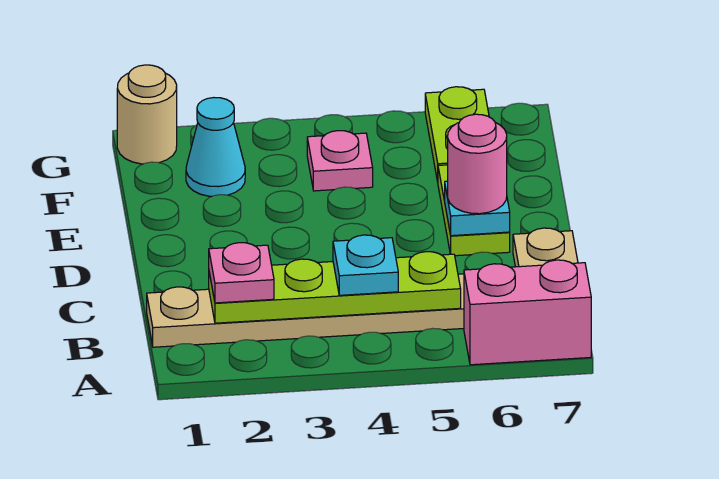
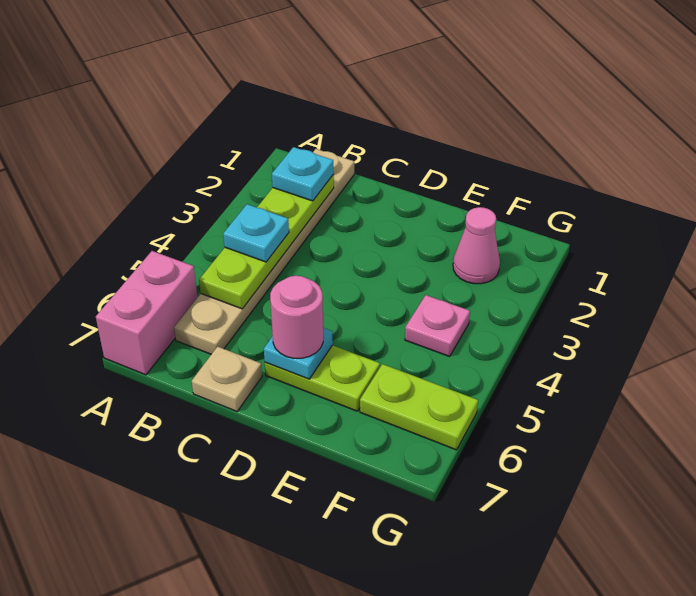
pink plate B2 level 3 -> cyan plate B2 level 3
cyan cone F2 level 1 -> pink cone F2 level 1
tan round brick G1 level 1 -> none

